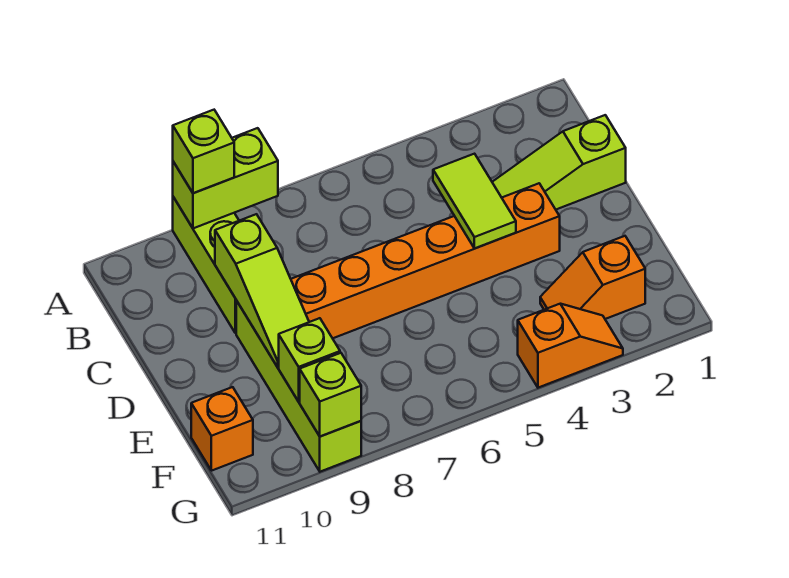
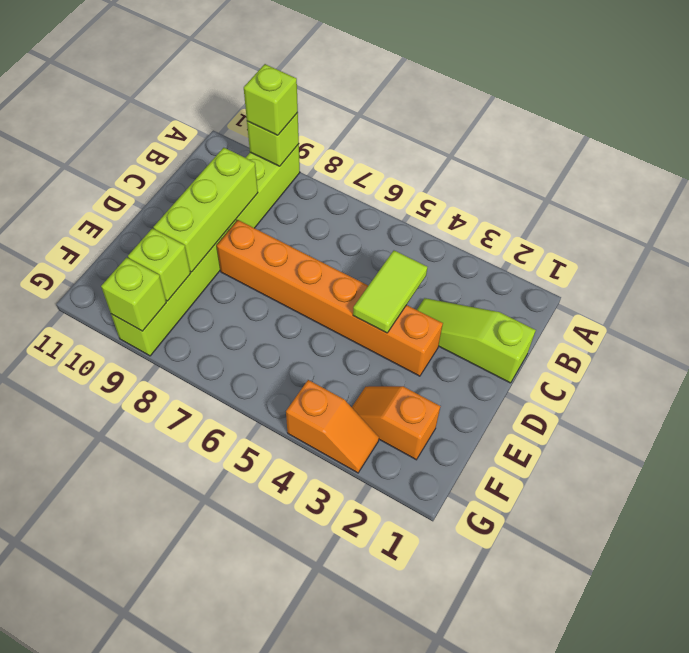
lime brick A8:A9 level 2 -> lime brick A9 level 2
lime slope C9:E9 level 2 top C -> lime brick C9:E9 level 2
orange brick F11 level 1 -> none

